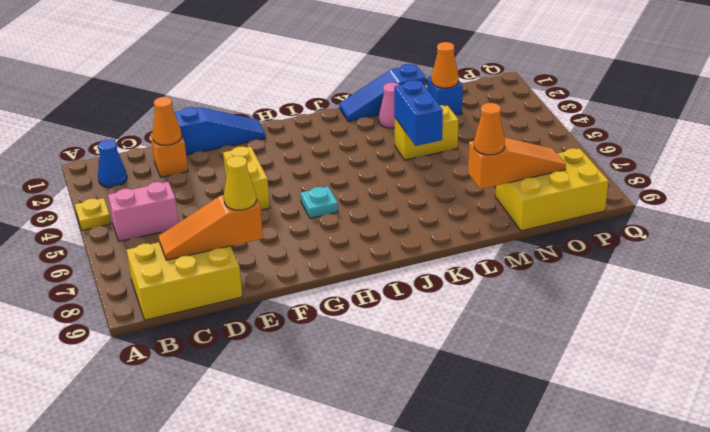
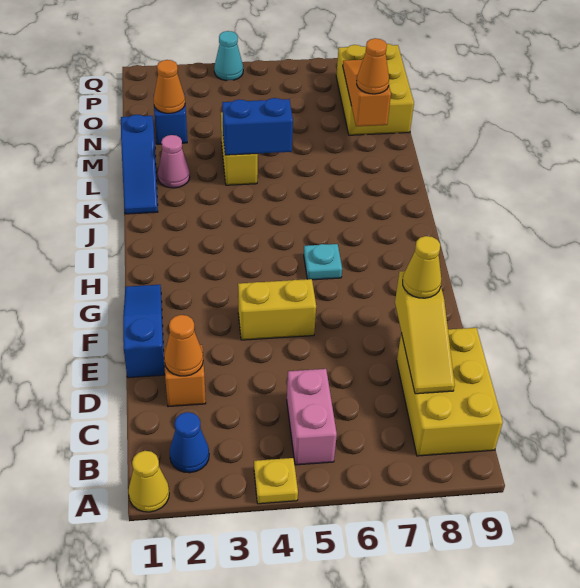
none -> yellow cone A1 level 1
orange slope C8:E8 level 2 top E -> yellow slope C8:E8 level 2 top E
none -> cyan cone Q4 level 1

